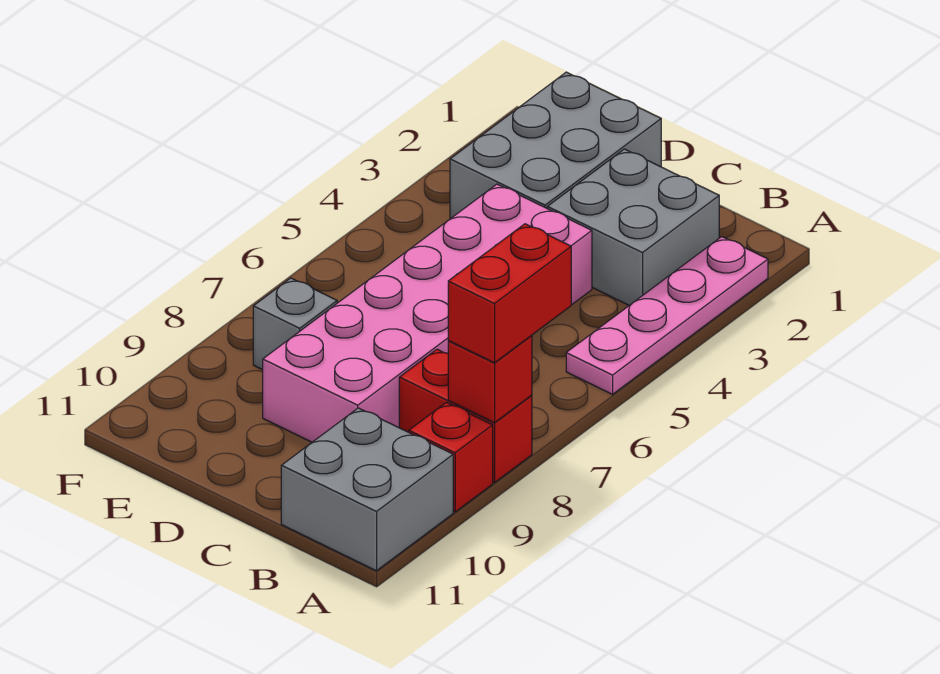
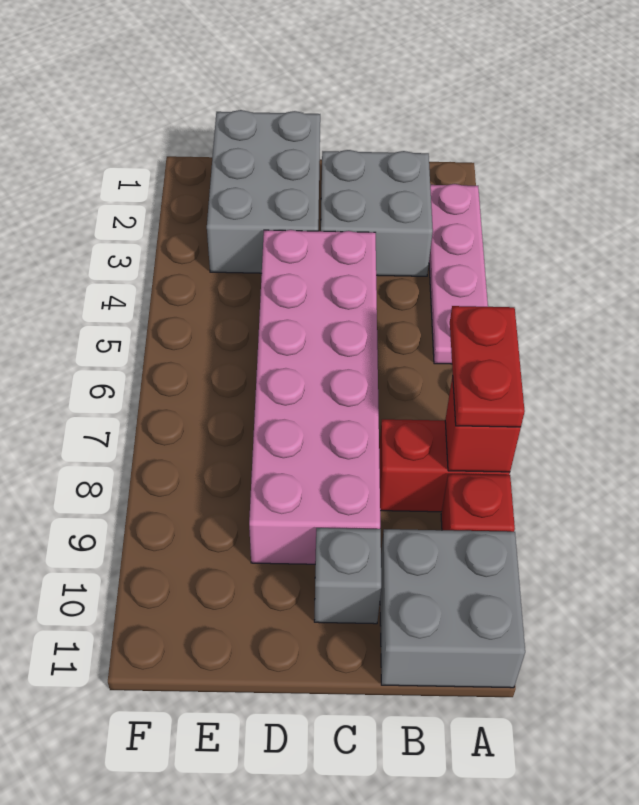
red brick A7:A8 level 3 -> red plate A7:A8 level 3
grey brick E8 level 1 -> grey brick C10 level 1

